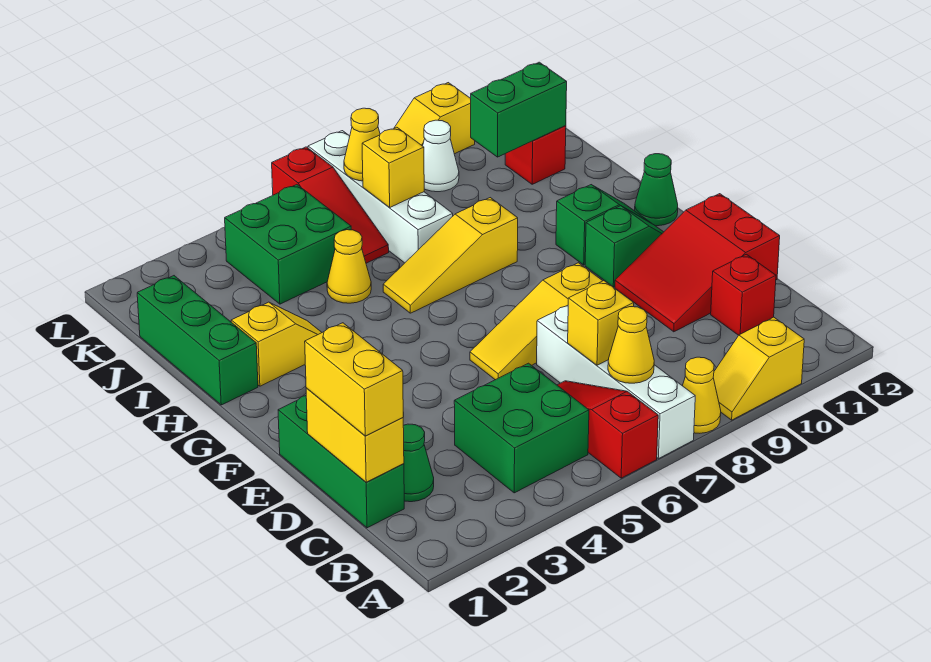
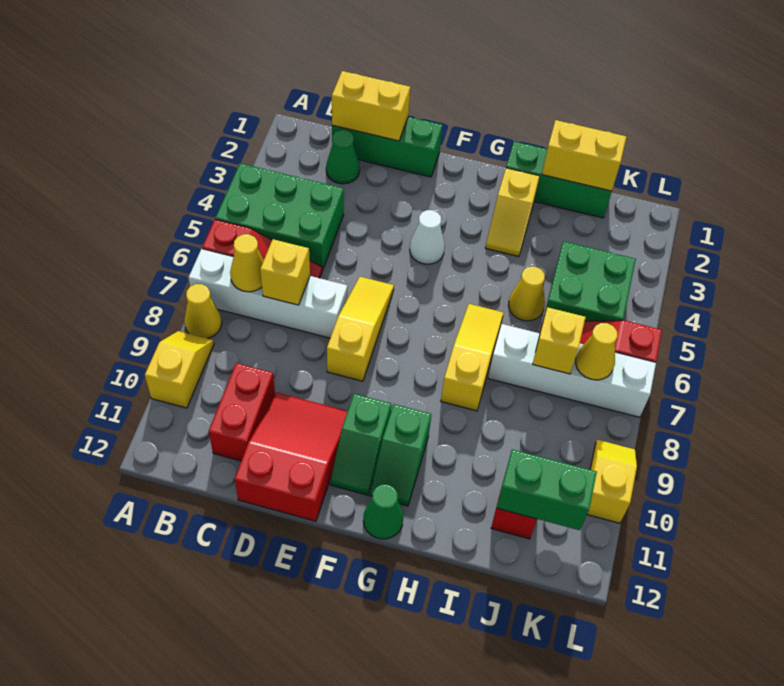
green brick B4:C5 level 1 -> green brick A4:C5 level 1
yellow brick C1:D1 level 3 -> yellow brick I1:J1 level 2
red brick C11 level 1 -> red brick C10:C11 level 1
green brick J10:J11 level 2 -> green brick J11:K11 level 2
white cone K9 level 1 -> white cone F4 level 1

